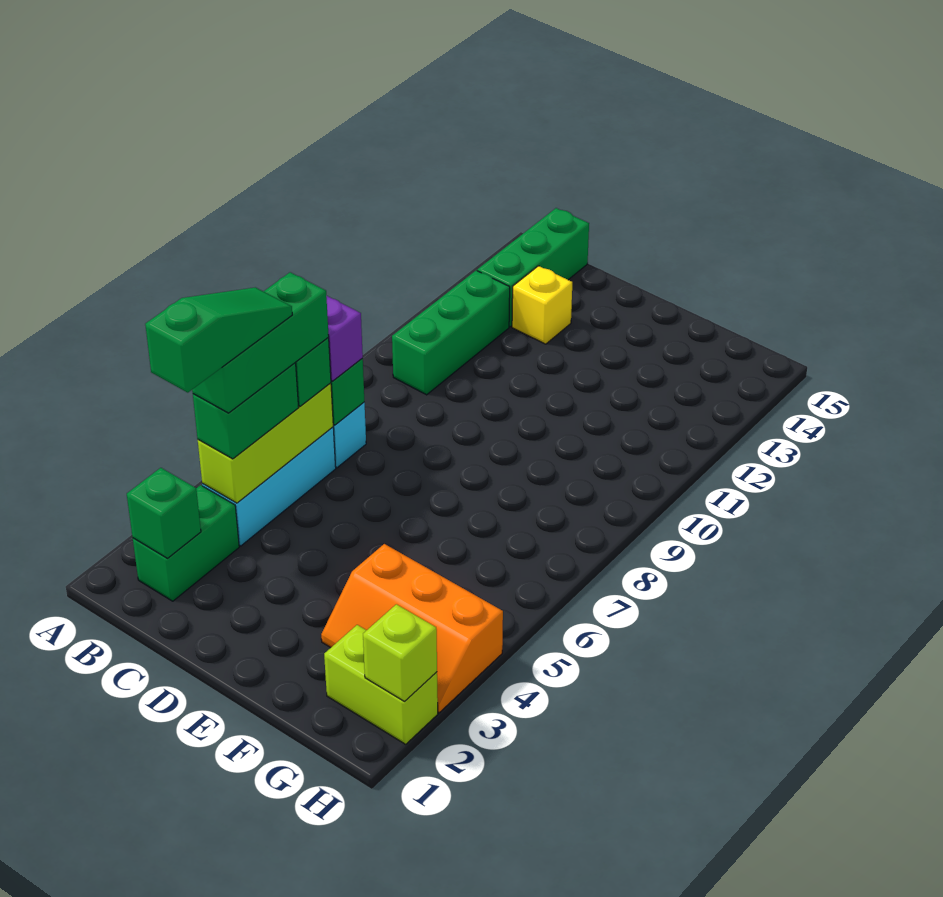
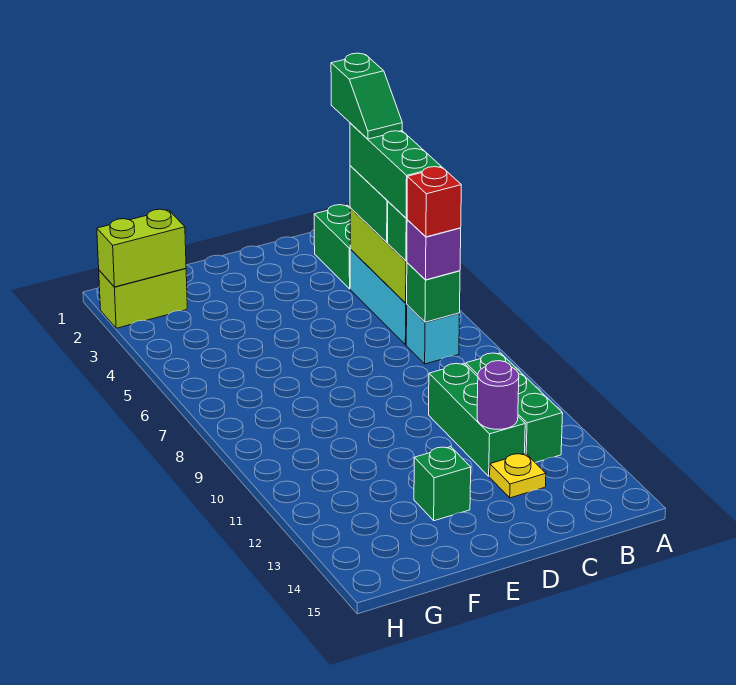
green brick B2 level 2 -> green brick E13 level 1
green slope B3:B5 level 5 top 3 -> green slope B3:B4 level 5 top 3
none -> red brick B7 level 4
green brick B13:B15 level 1 -> green brick C10:C12 level 1
none -> purple round brick C12 level 2
yellow brick C13 level 1 -> yellow plate C13 level 1
orange slope F3:H4 level 1 top 4 -> none
lime brick H2 level 2 -> lime brick G2:H2 level 2

